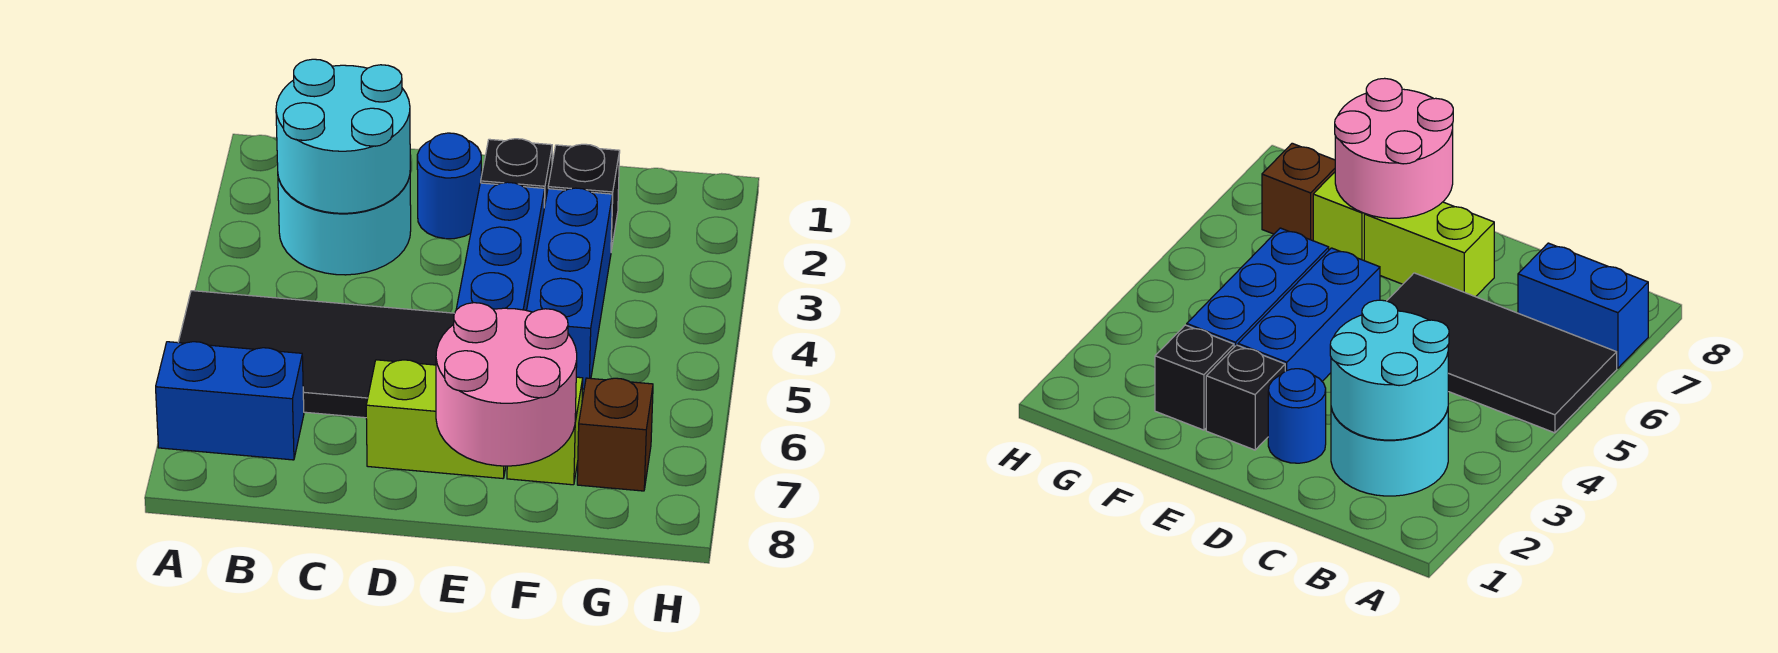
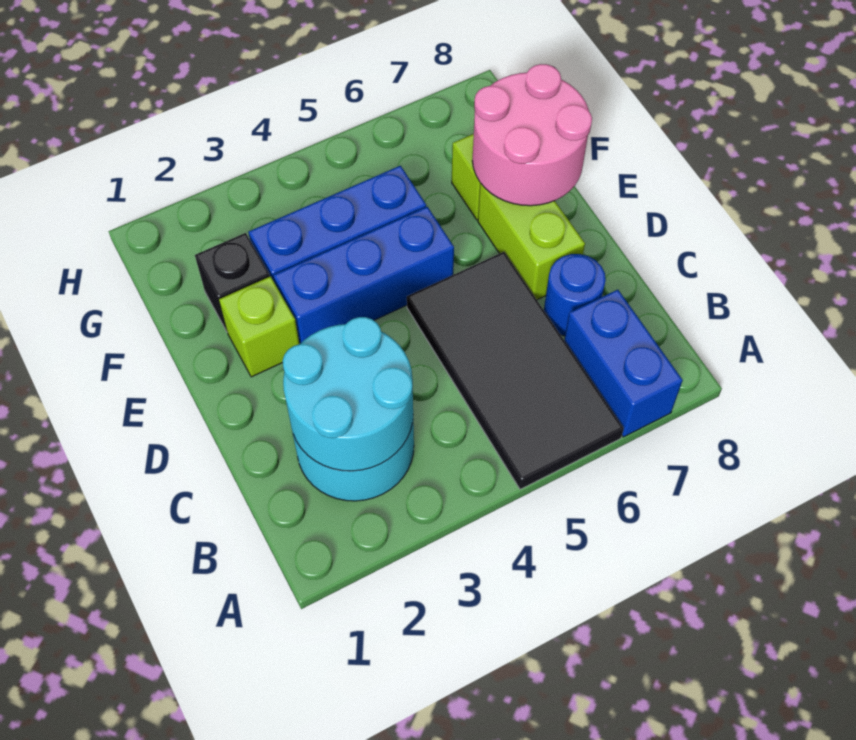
blue round brick D2 level 1 -> blue round brick C7 level 1
black brick E2 level 1 -> lime brick E2 level 1
brown brick G7 level 1 -> none

